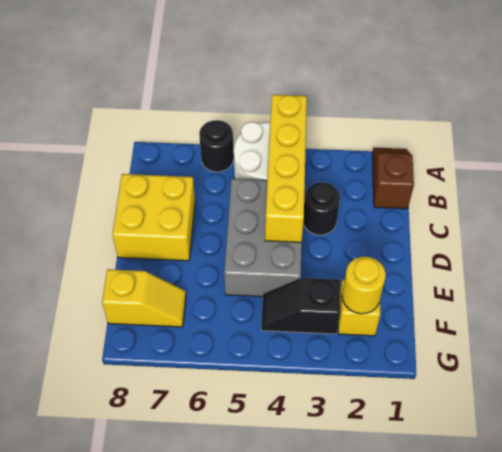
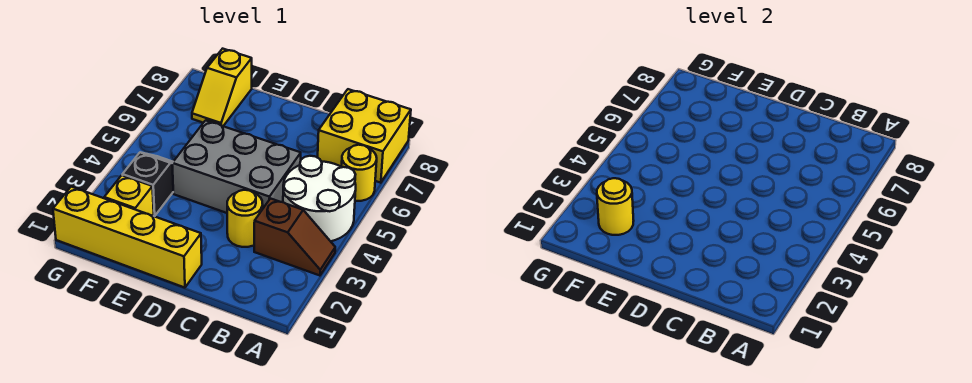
brown slope A1:B1 level 1 top B -> brown slope A3:B3 level 1 top B
yellow brick A4:D4 level 2 -> yellow brick D1:G1 level 1
black round brick A6 level 1 -> yellow round brick A6 level 1
black round brick C3 level 1 -> yellow round brick C3 level 1
yellow brick C7:D8 level 1 -> yellow brick A7:B8 level 1

